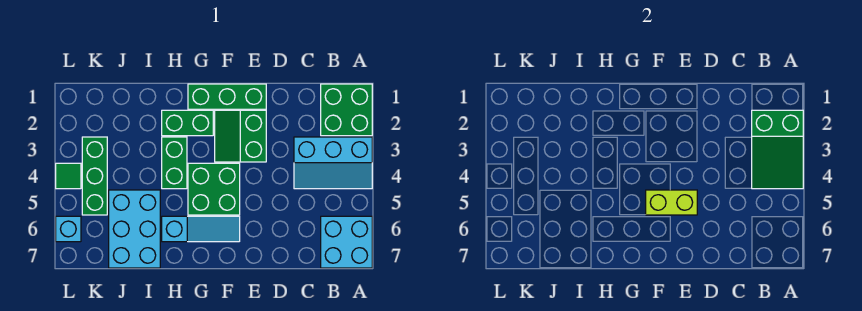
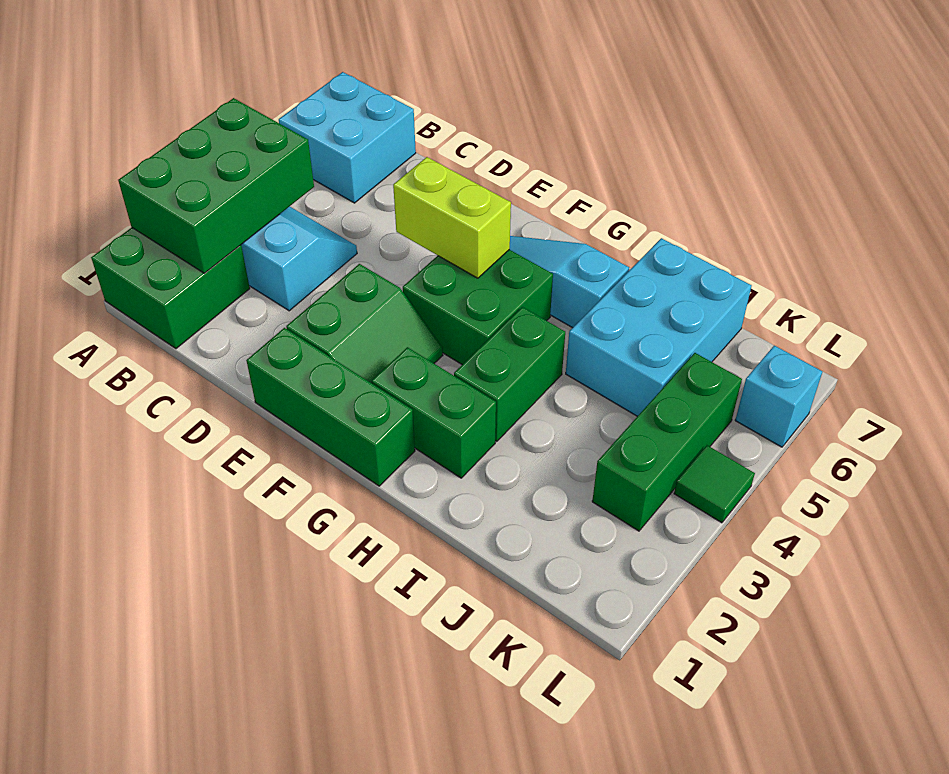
green slope A2:B4 level 2 top 2 -> green brick A2:B4 level 2

